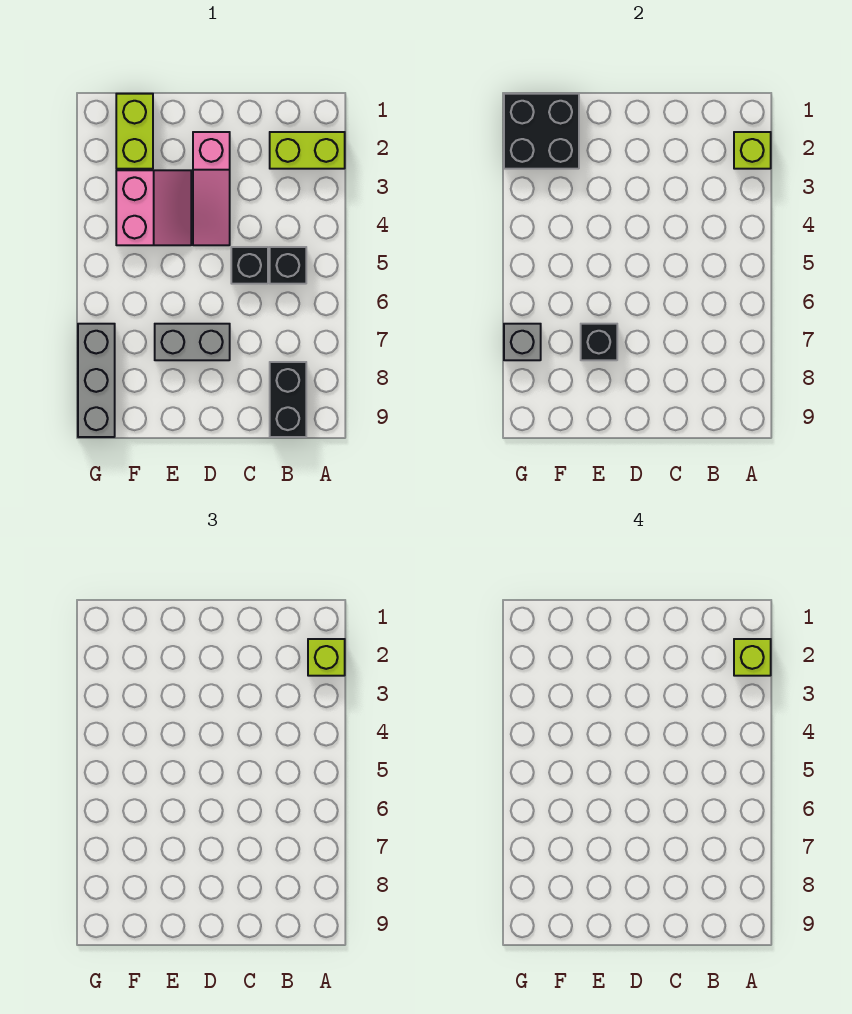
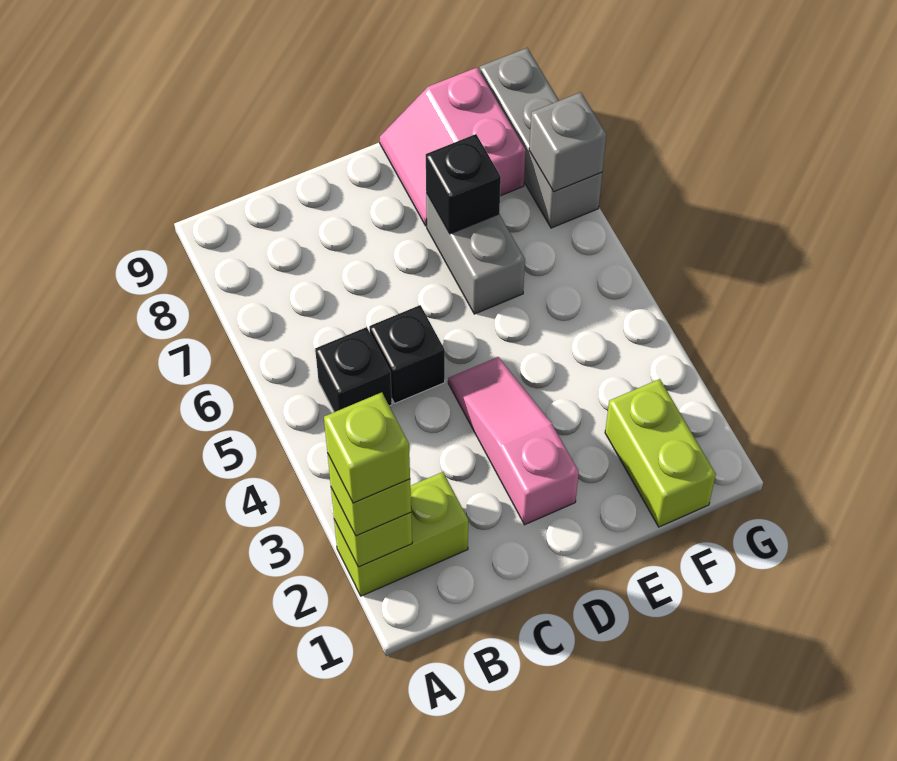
black brick B8:B9 level 1 -> none
grey brick D7:E7 level 1 -> grey brick E6:E7 level 1
pink slope E3:F4 level 1 top F -> pink slope E8:F9 level 1 top F
black brick F1:G2 level 2 -> none

